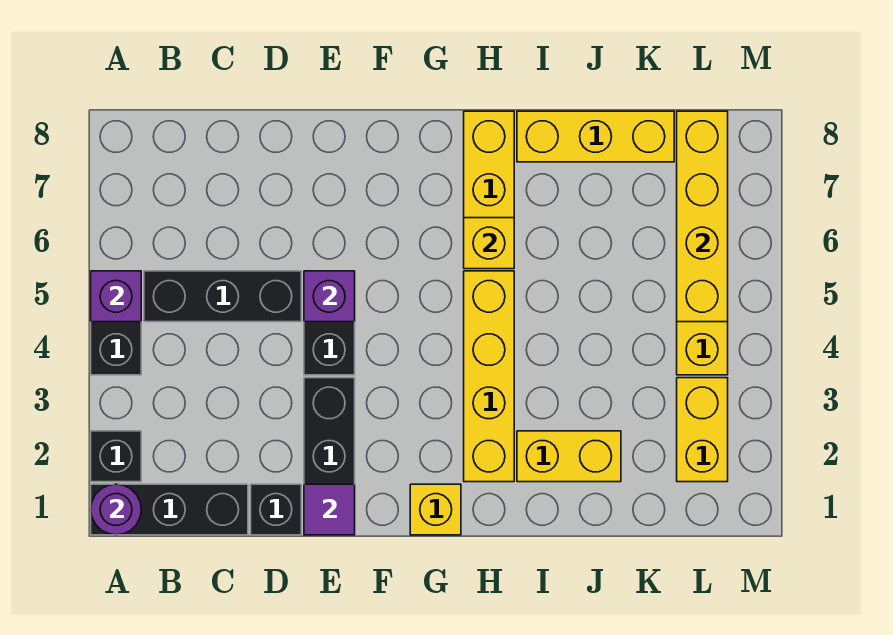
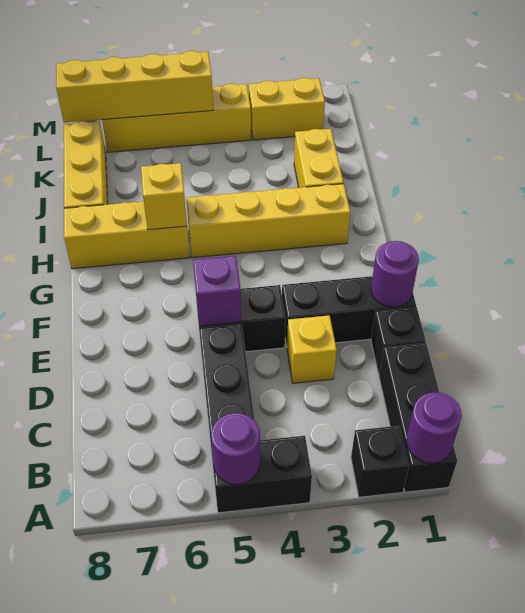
purple brick A5 level 2 -> purple round brick A5 level 2
purple tile E1 level 2 -> purple round brick E1 level 2
yellow brick G1 level 1 -> yellow brick D3 level 1

